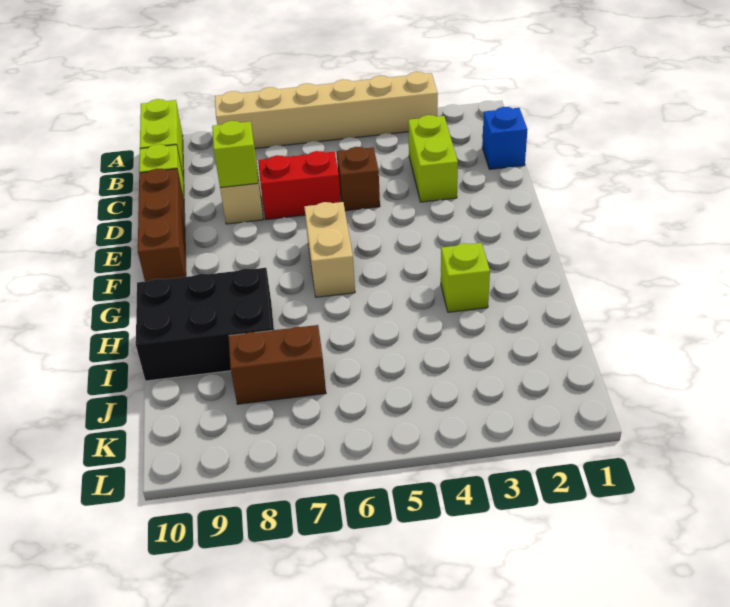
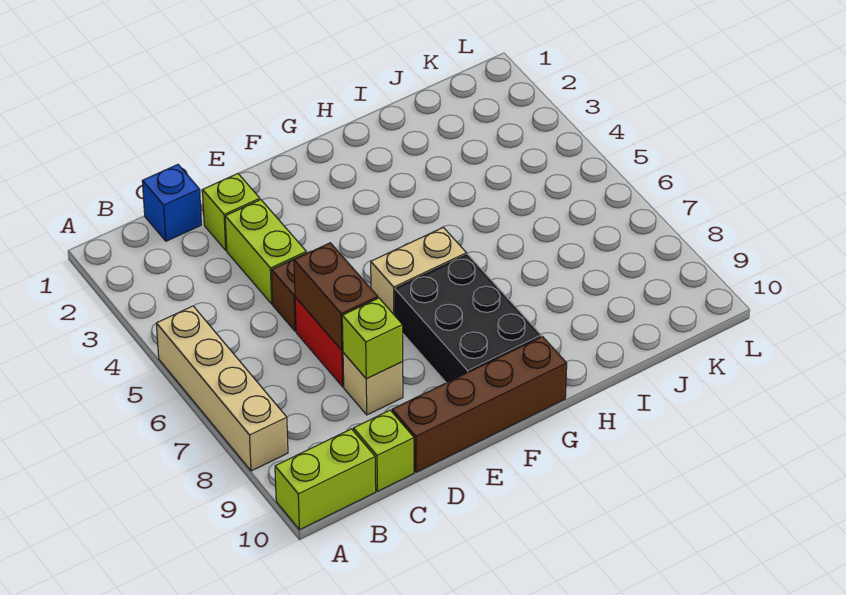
tan brick A3:A8 level 1 -> tan brick A5:A8 level 1
lime brick C3:D3 level 1 -> lime brick D3:D4 level 1
brown brick D10:F10 level 1 -> brown brick D10:G10 level 1
lime brick H3 level 1 -> lime brick D2 level 1
black brick H8:I10 level 1 -> black brick F7:G9 level 1
brown brick J7:J8 level 1 -> brown brick D6:D7 level 2

